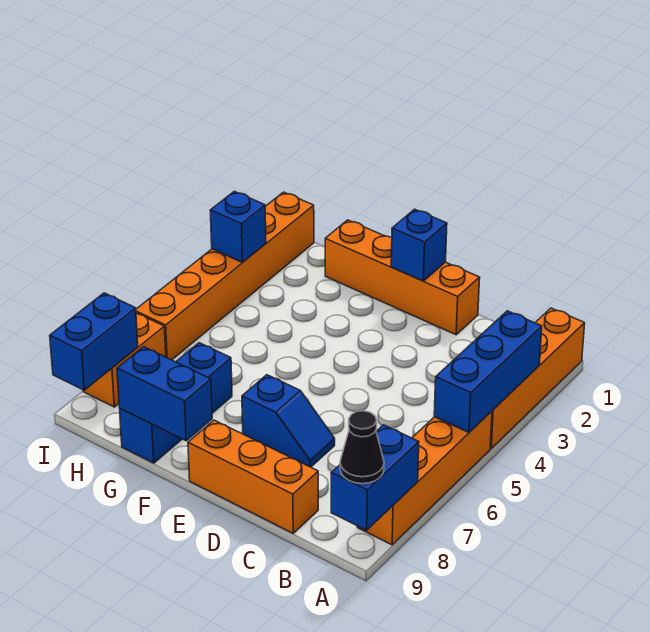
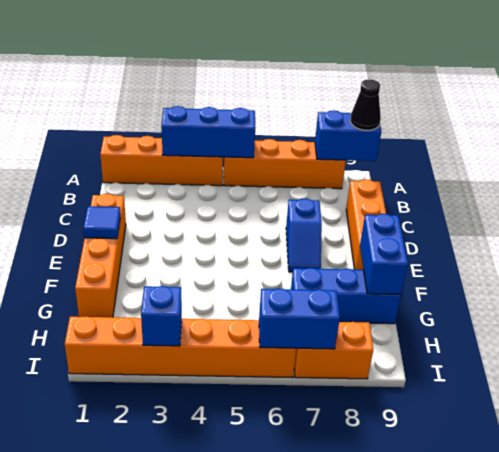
blue slope D7:E7 level 1 top E -> blue slope D7:E7 level 1 top D
blue brick E1 level 2 -> blue tile E1 level 2
blue brick I8:I9 level 2 -> blue brick I6:I7 level 2

